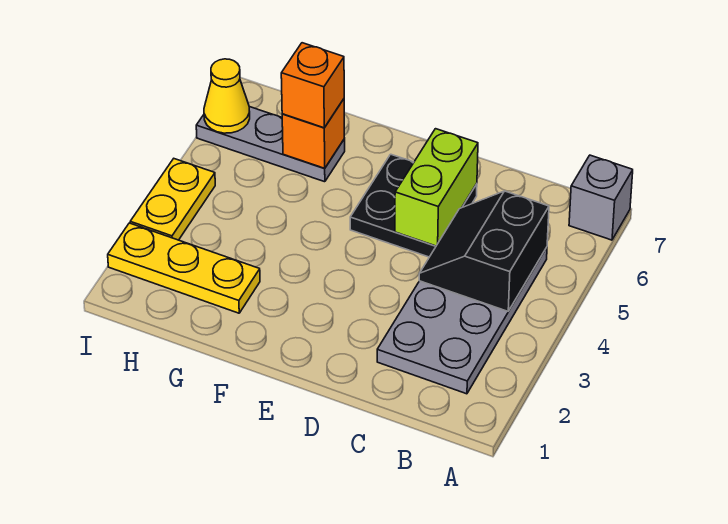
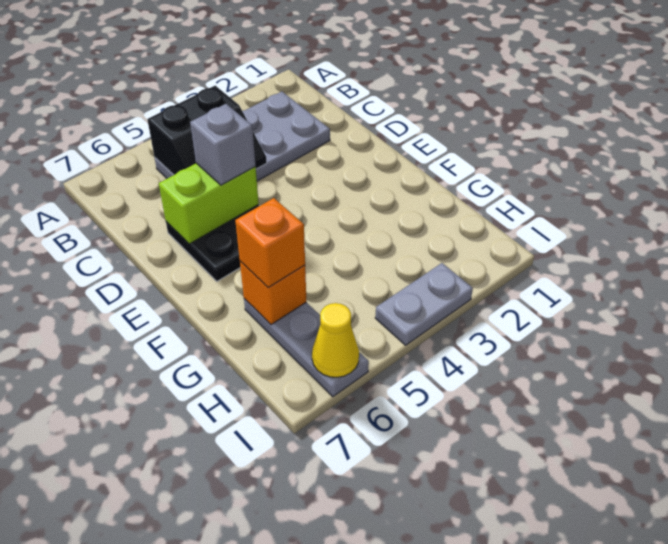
grey brick A7 level 1 -> grey brick D5 level 3
yellow plate G2:I2 level 1 -> none
yellow plate I3:I4 level 1 -> grey plate I3:I4 level 1

